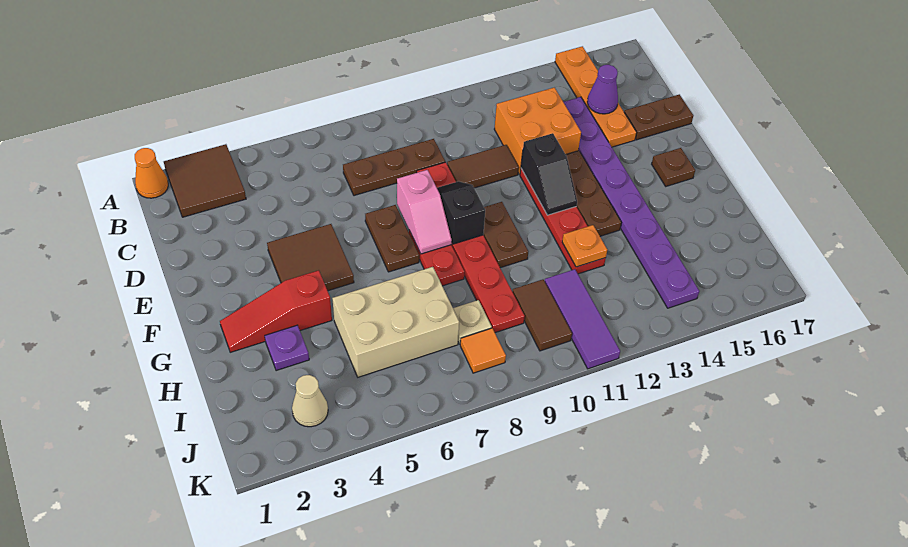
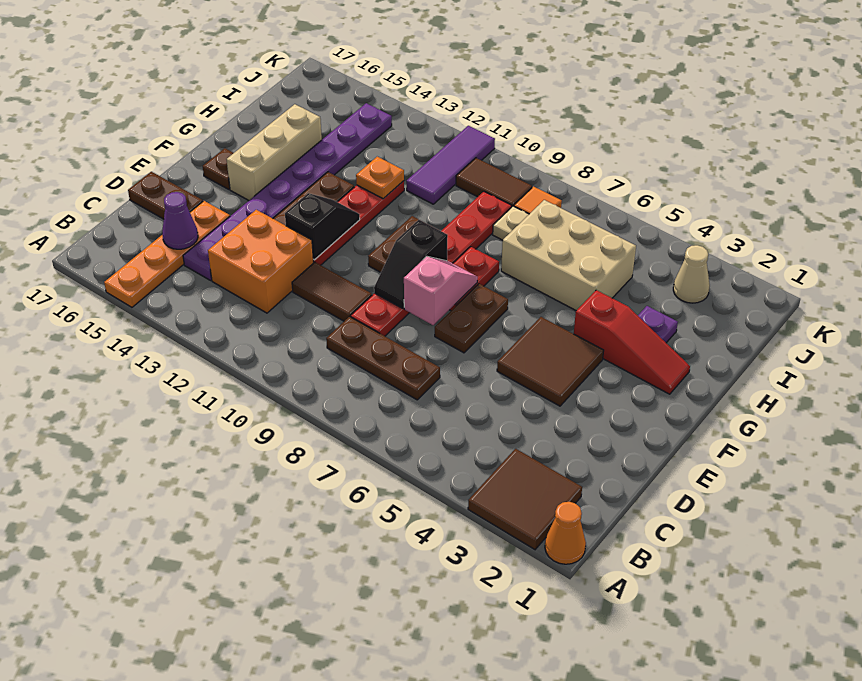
none -> tan brick F15:H15 level 1
brown tile I10:J10 level 1 -> brown tile J9:J10 level 1

